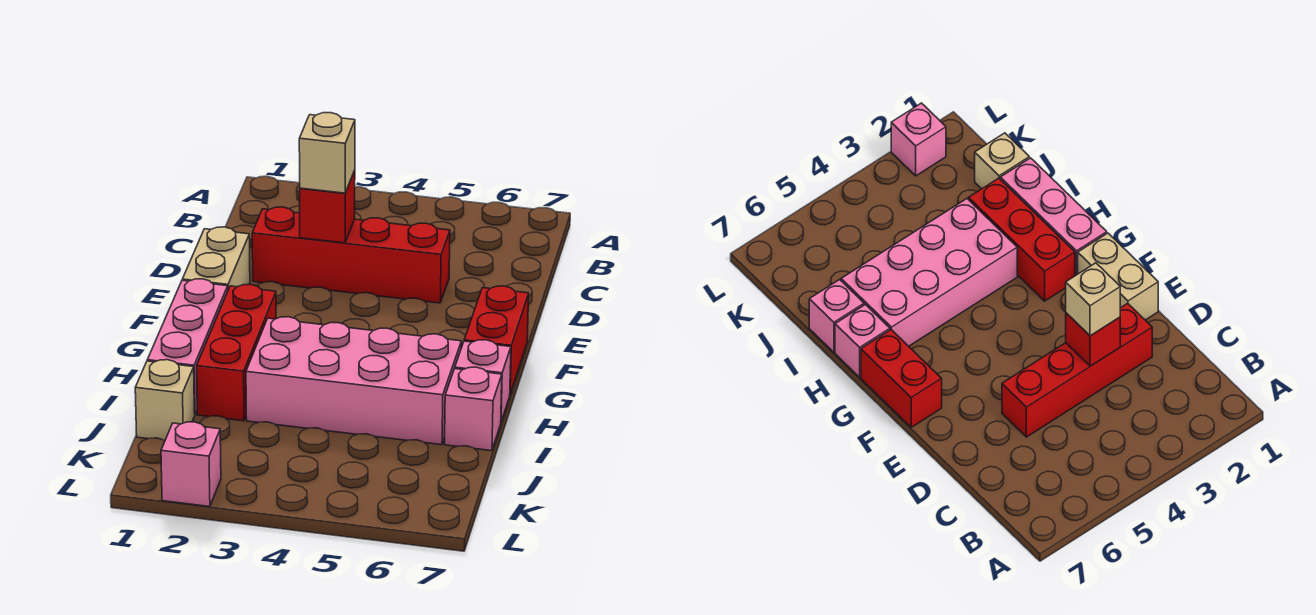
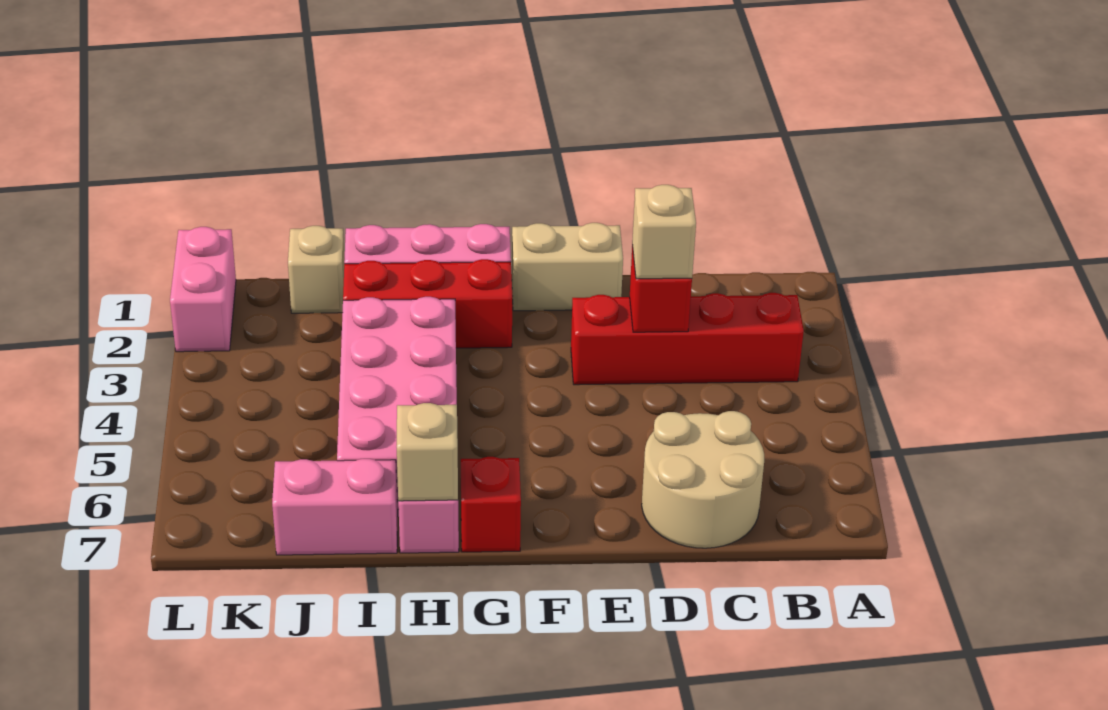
none -> tan round brick C6:D7 level 1
red brick D2:D5 level 1 -> red brick B3:E3 level 1
red brick F7:G7 level 1 -> red brick G7 level 1
none -> tan brick H7 level 2
pink brick I7 level 1 -> pink brick I7:J7 level 1
pink brick L2 level 1 -> pink brick L1:L2 level 1

